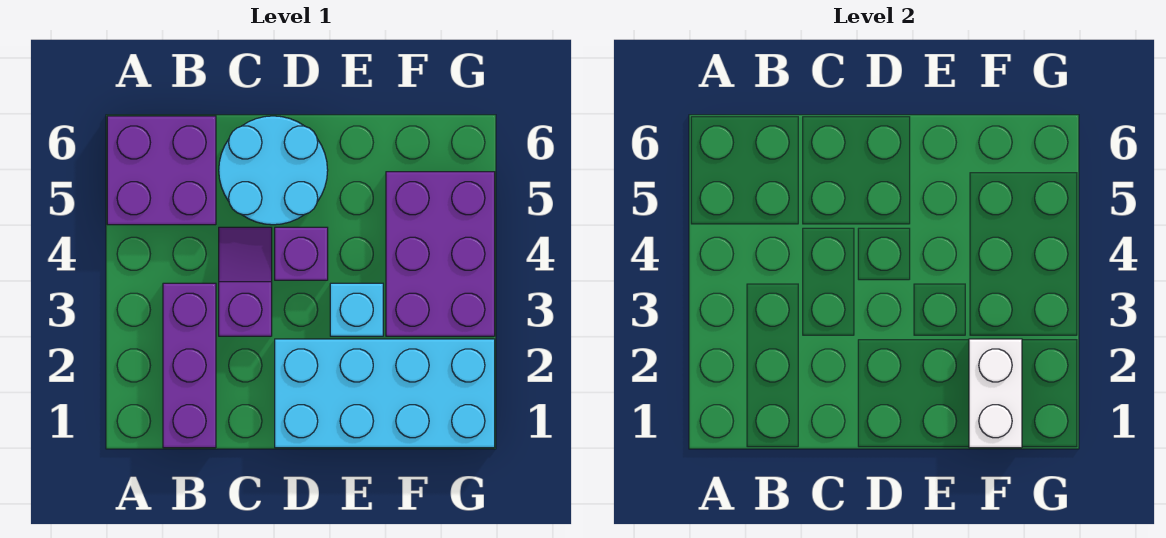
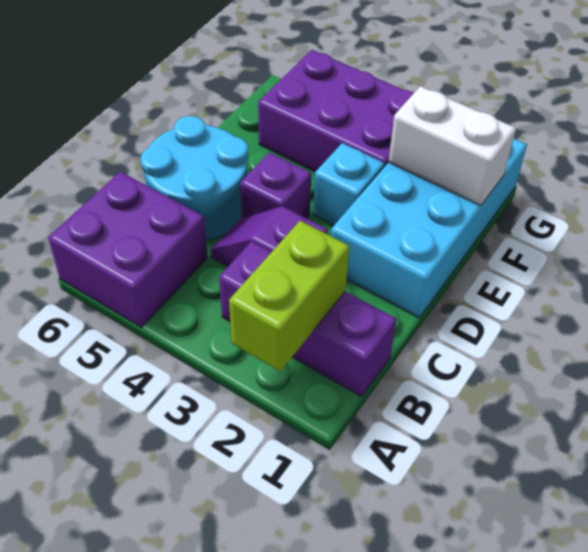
none -> lime brick A2:B2 level 2

